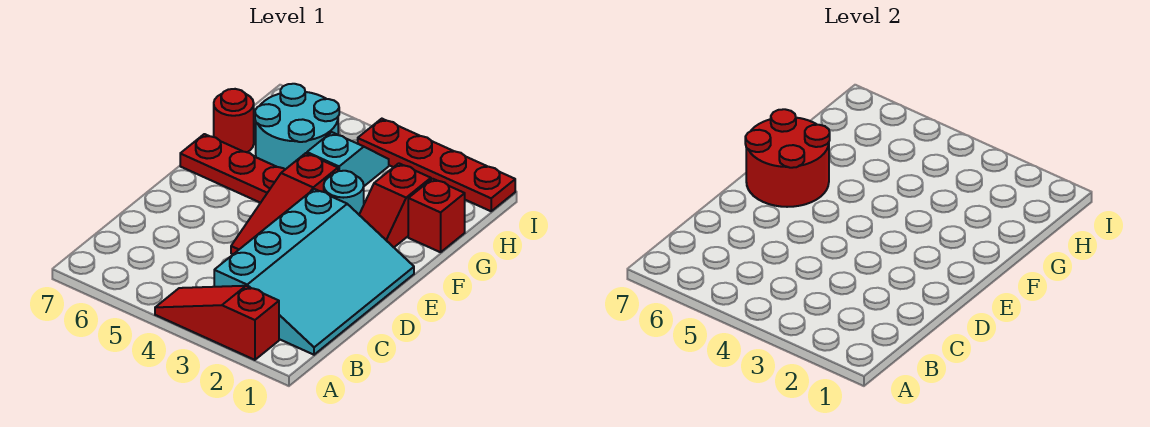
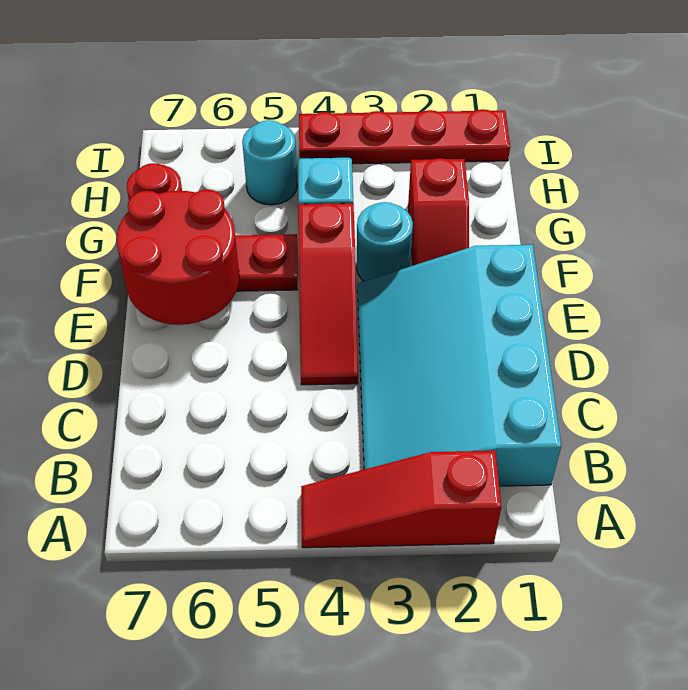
cyan slope B1:E3 level 1 top 3 -> cyan slope B1:E3 level 1 top 1
red brick G1 level 1 -> none
cyan round brick G5:H6 level 1 -> cyan round brick H5 level 1

